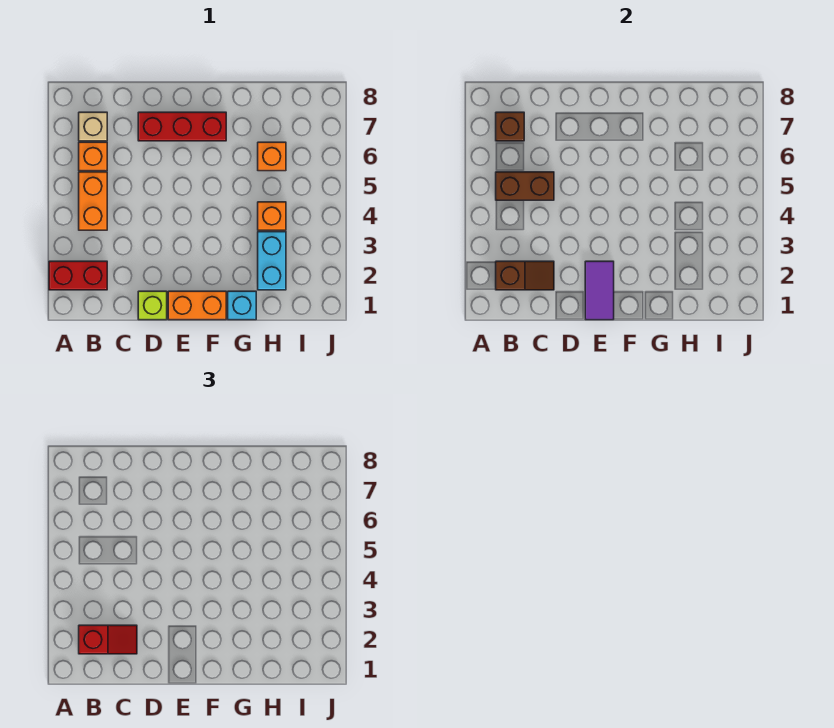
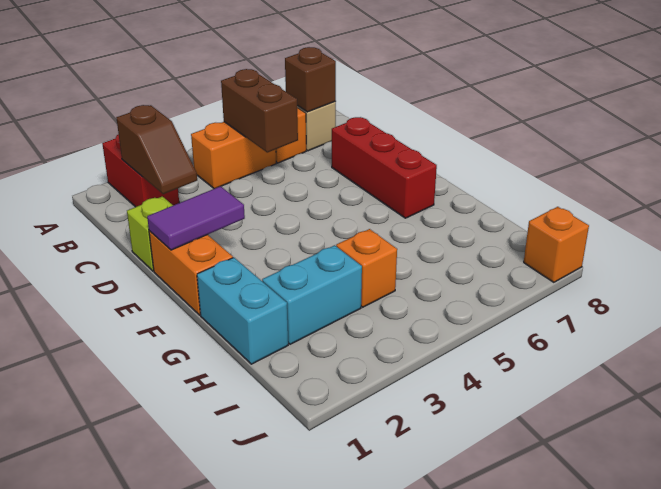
red slope B2:C2 level 3 top B -> none
cyan brick G1 level 1 -> cyan brick G1:H1 level 1
orange brick H6 level 1 -> orange brick J8 level 1

